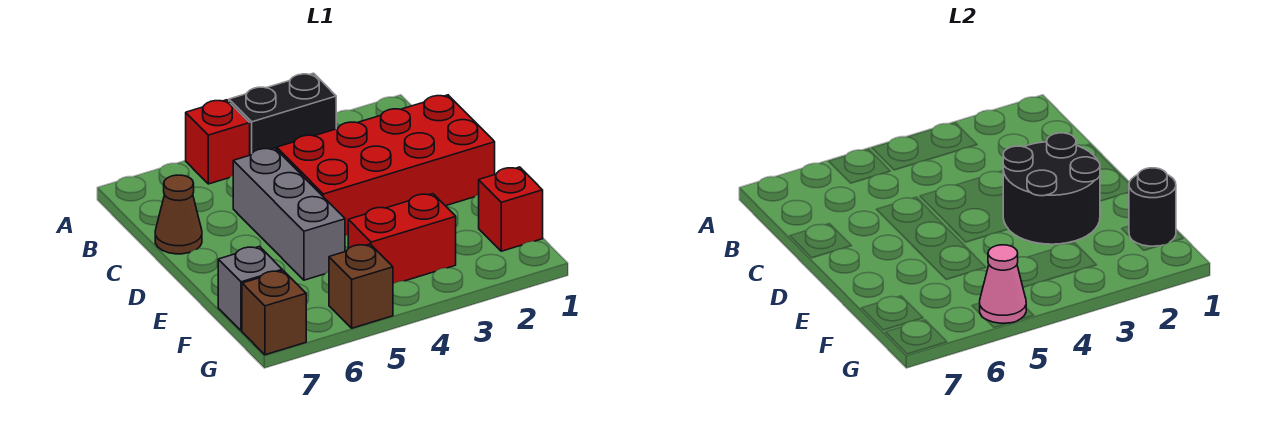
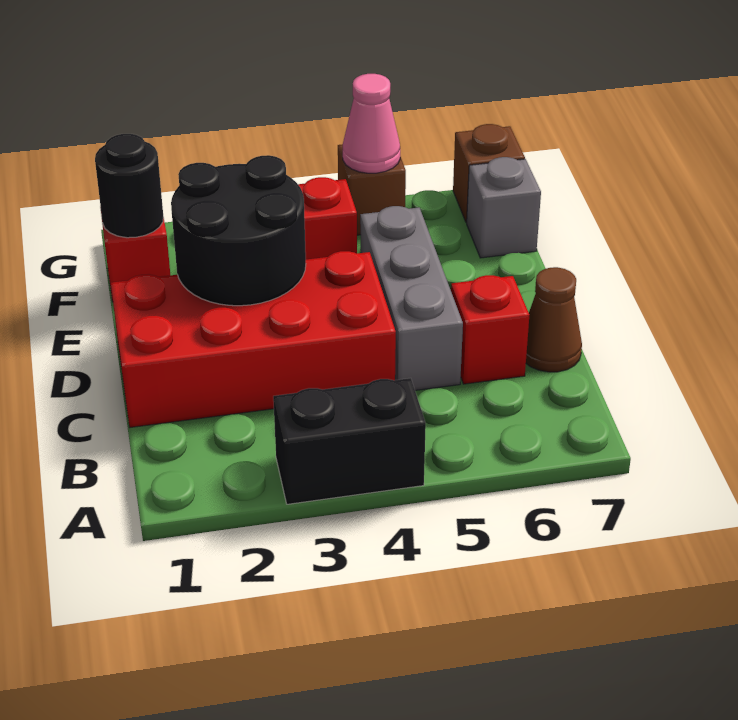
red brick A5 level 1 -> red brick C6 level 1

